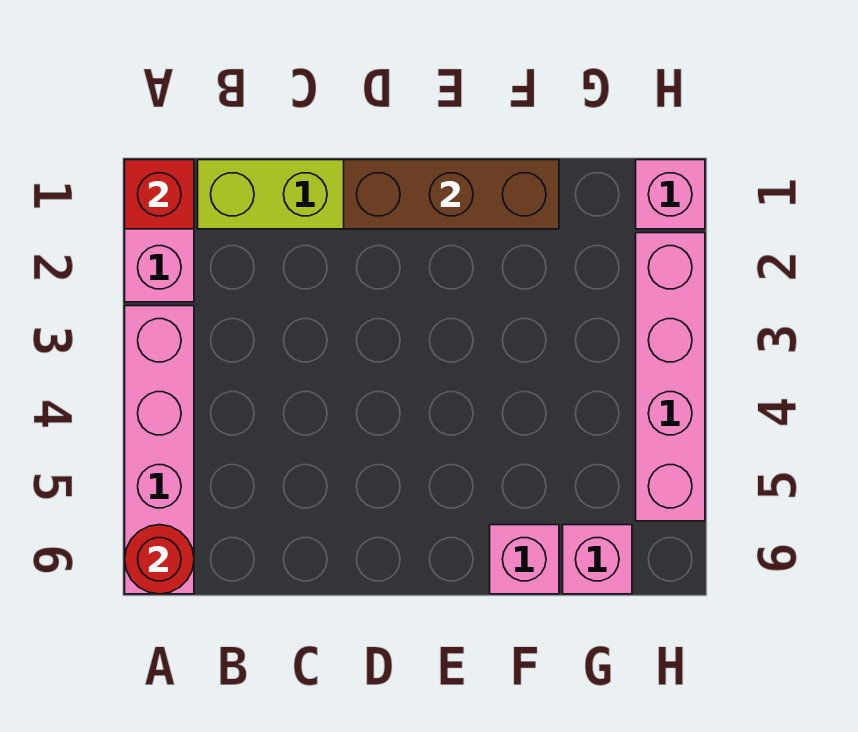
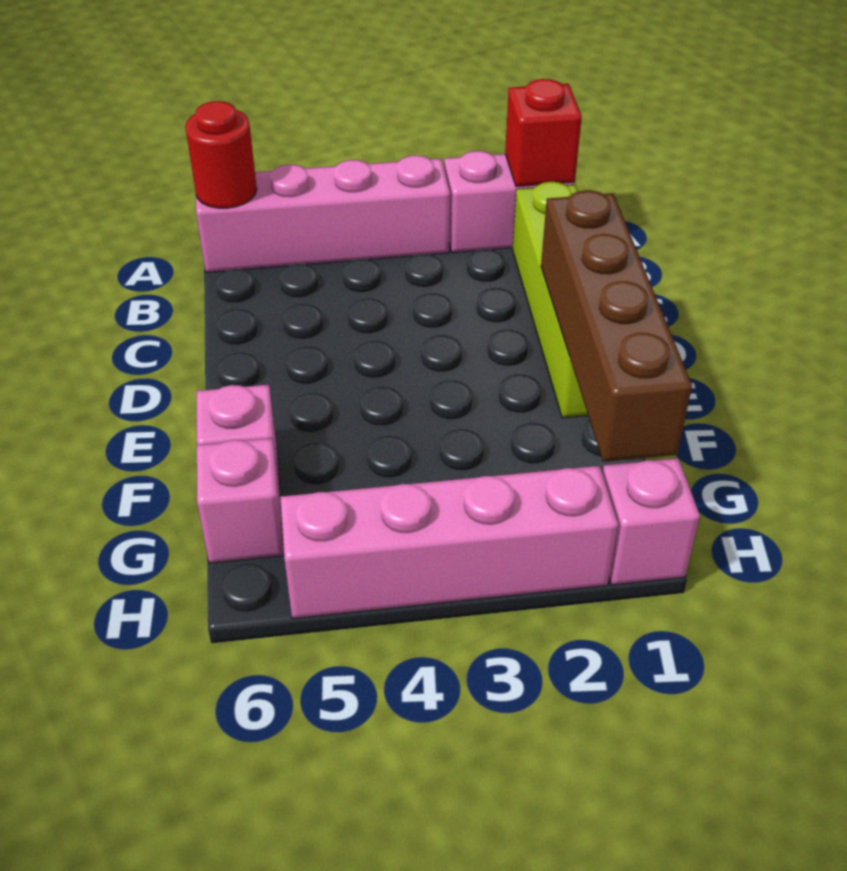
brown brick D1:F1 level 2 -> brown brick D1:G1 level 2

